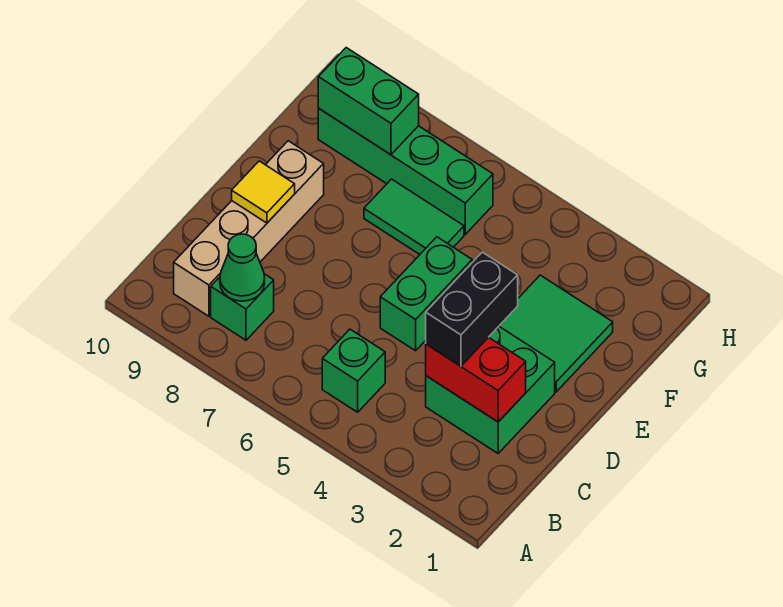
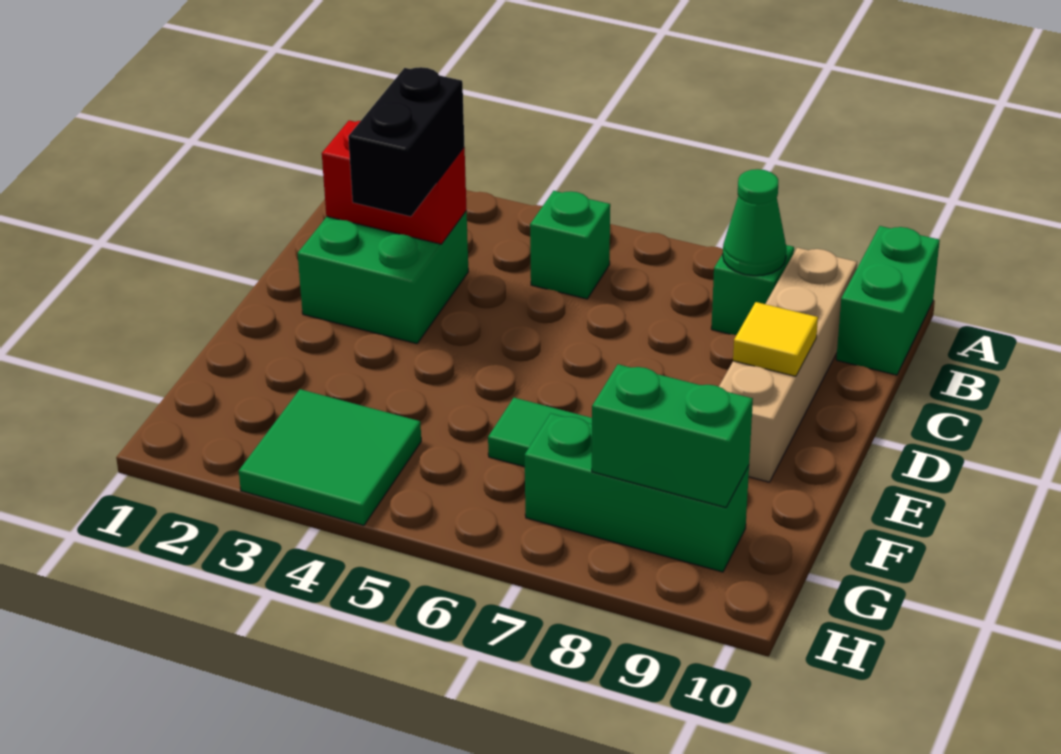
green brick D5:E5 level 1 -> green brick A10:B10 level 1
green tile E2:F3 level 1 -> green tile G3:H4 level 1
green brick G6:G9 level 1 -> green brick G7:G9 level 1

